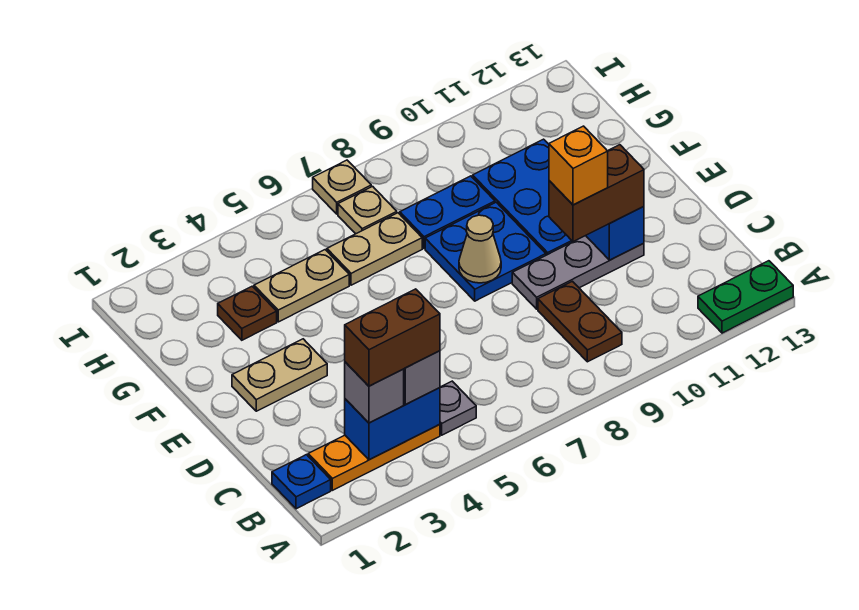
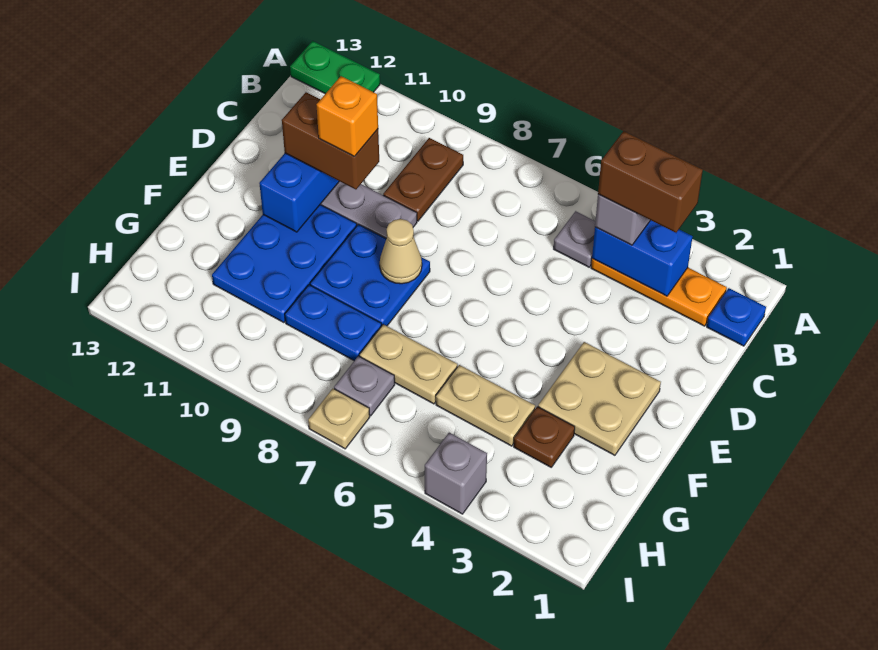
grey brick B3 level 3 -> grey brick I4 level 1
tan plate E2:E3 level 1 -> tan plate E2:F3 level 1
tan plate H7 level 1 -> grey plate H7 level 1

